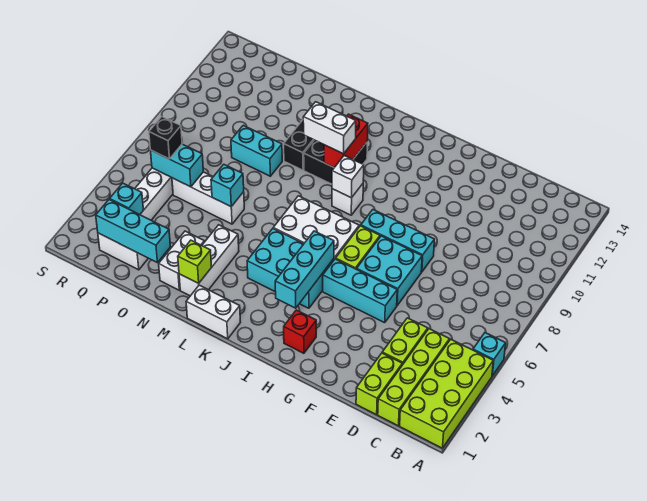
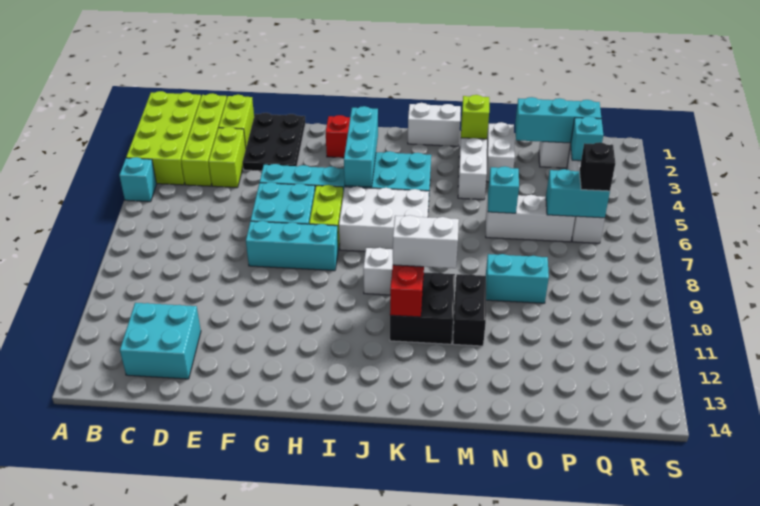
none -> cyan brick C12:D13 level 1
none -> black plate E1:F3 level 1
white brick J9 level 2 -> none

